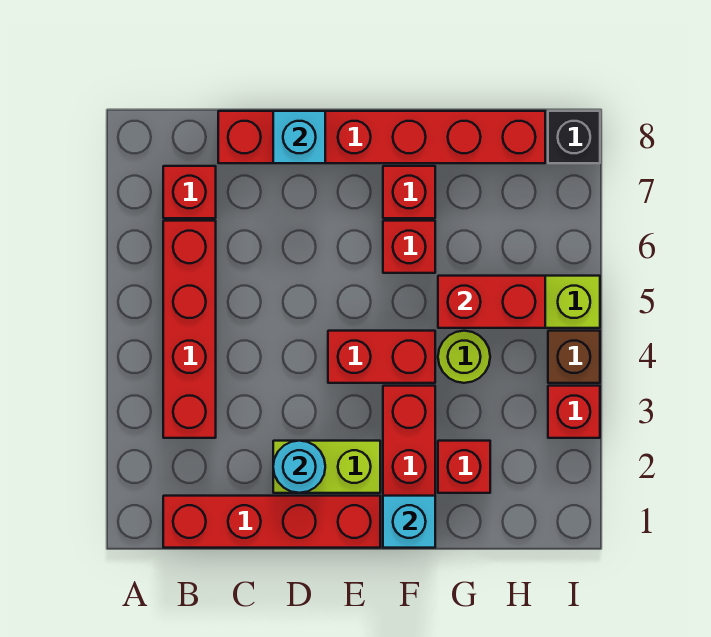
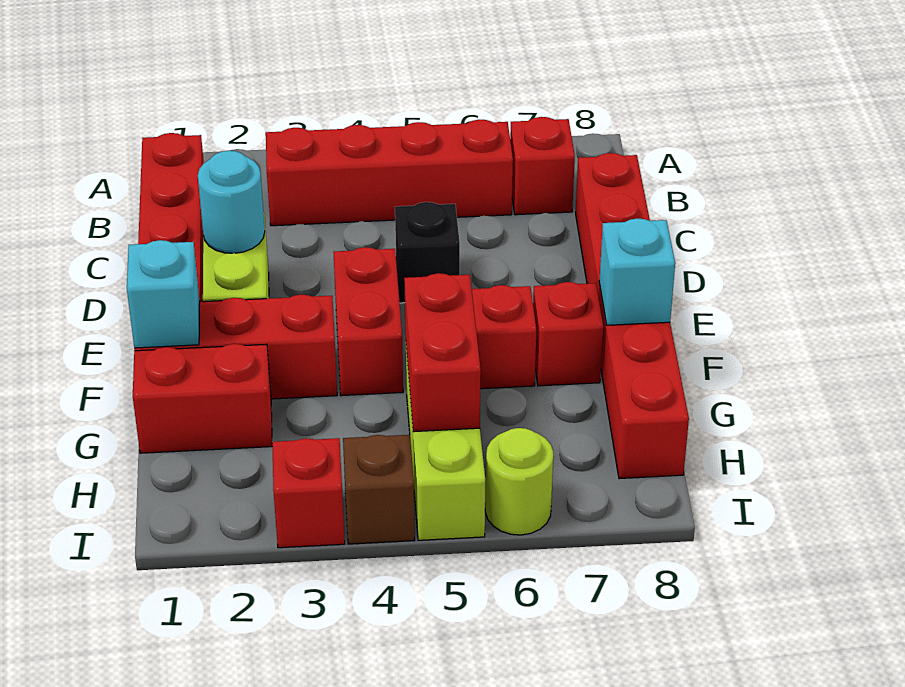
cyan brick D8 level 2 -> cyan brick F8 level 2
red brick G2 level 1 -> red brick G1:G2 level 1
lime round brick G4 level 1 -> lime round brick I6 level 1
black brick I8 level 1 -> black brick D5 level 1

